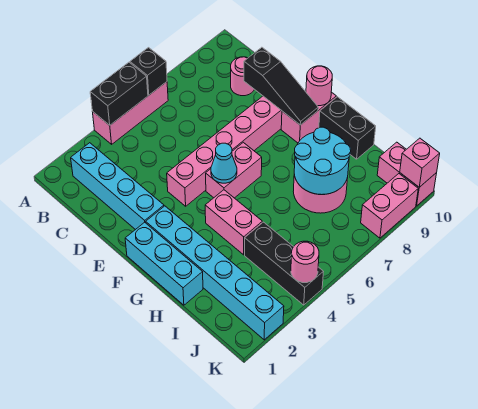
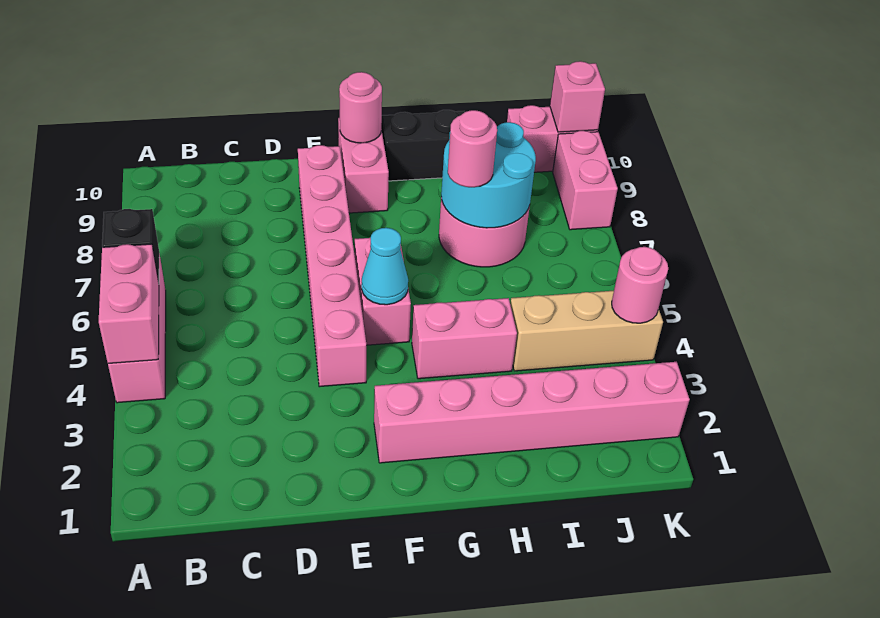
black brick A4:A5 level 2 -> pink brick A4:A5 level 2
cyan brick B2:E2 level 1 -> none
pink round brick C9 level 1 -> pink round brick H7 level 3
black slope D9:F9 level 2 top D -> none
cyan brick F1:H1 level 1 -> none
cyan brick F2:K2 level 1 -> pink brick F2:K2 level 1
black brick I4:K4 level 1 -> tan brick I4:K4 level 1

